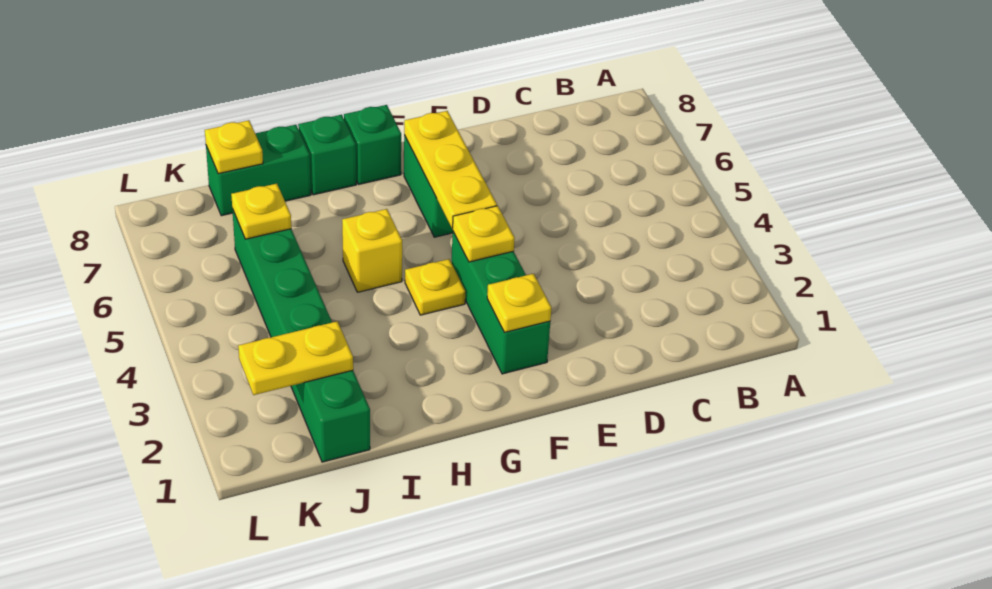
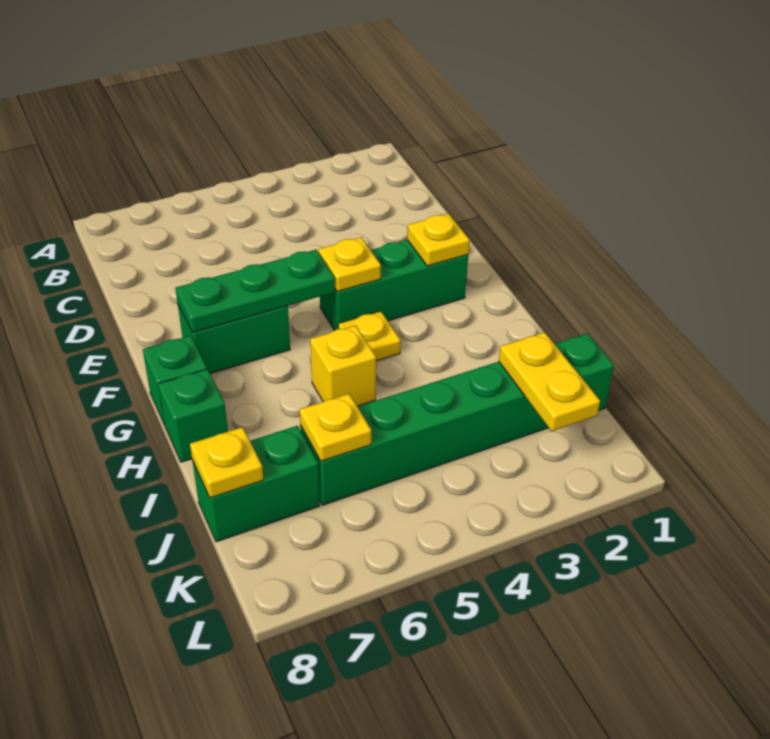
yellow plate F5:F7 level 2 -> green plate F5:F7 level 2
green brick I8:J8 level 1 -> green brick J7:J8 level 1

